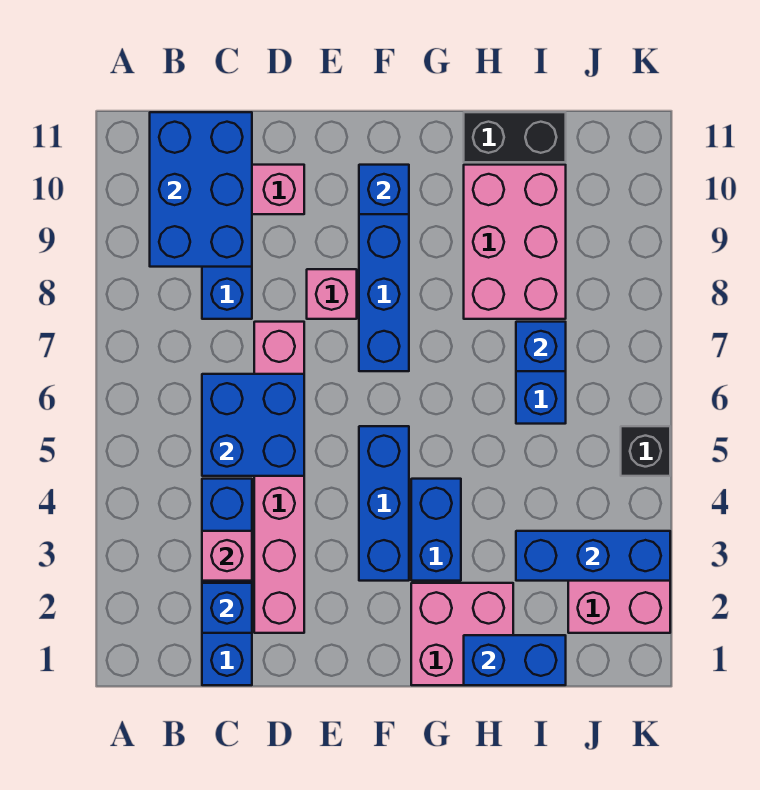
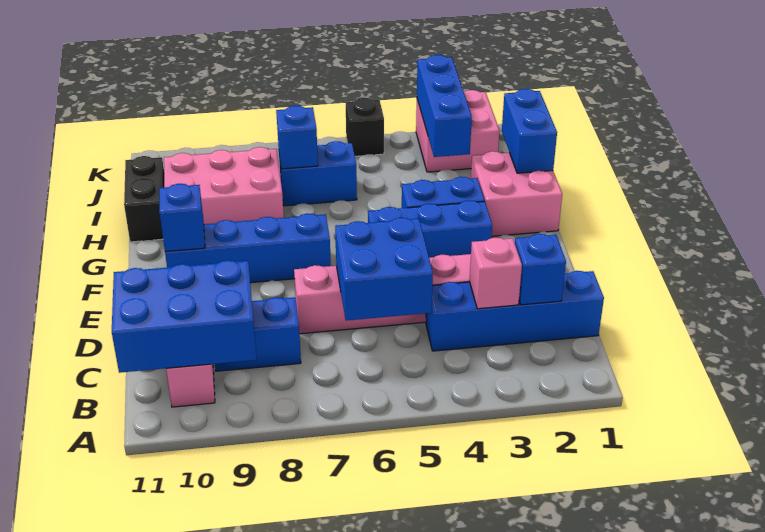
pink brick E8 level 1 -> none

